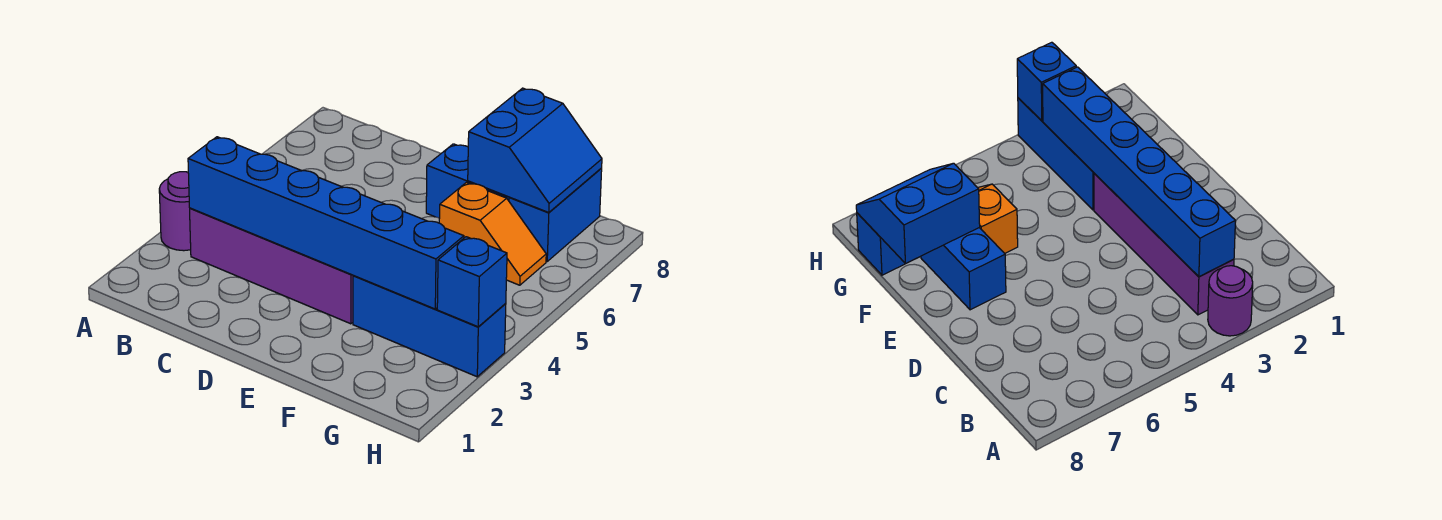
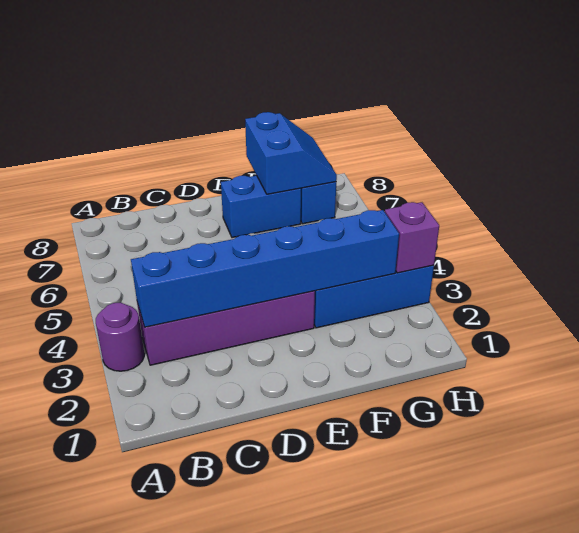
orange slope F6:G6 level 1 top F -> none
blue brick H3 level 2 -> purple brick H3 level 2

